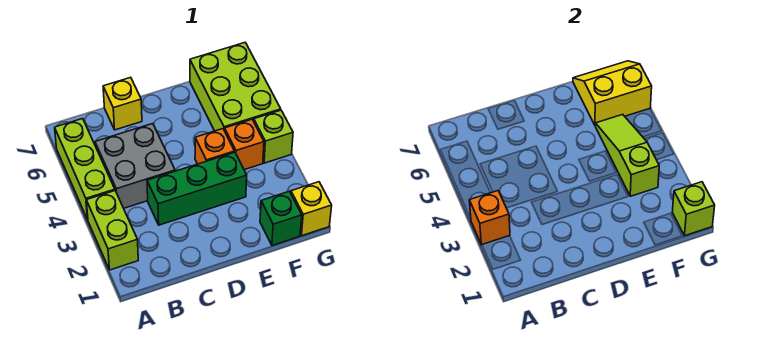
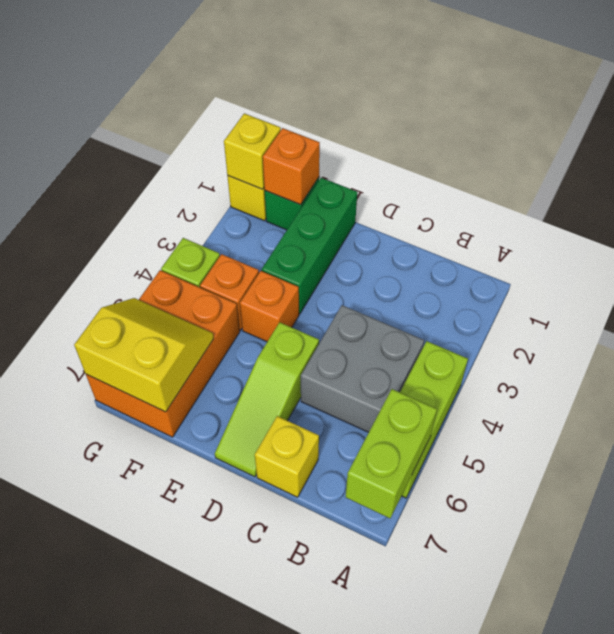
lime brick A2:A3 level 1 -> lime brick A6:A7 level 2
orange brick A3 level 2 -> orange brick F1 level 2
green brick C3:E3 level 1 -> green brick E1:E3 level 1
lime slope F3:F5 level 2 top 3 -> lime slope D5:D7 level 1 top 5
lime brick F5:G7 level 1 -> orange brick F5:G7 level 1
yellow slope F6:G7 level 2 top 6 -> yellow slope F6:G7 level 2 top 7
lime brick G1 level 2 -> yellow brick G1 level 2

